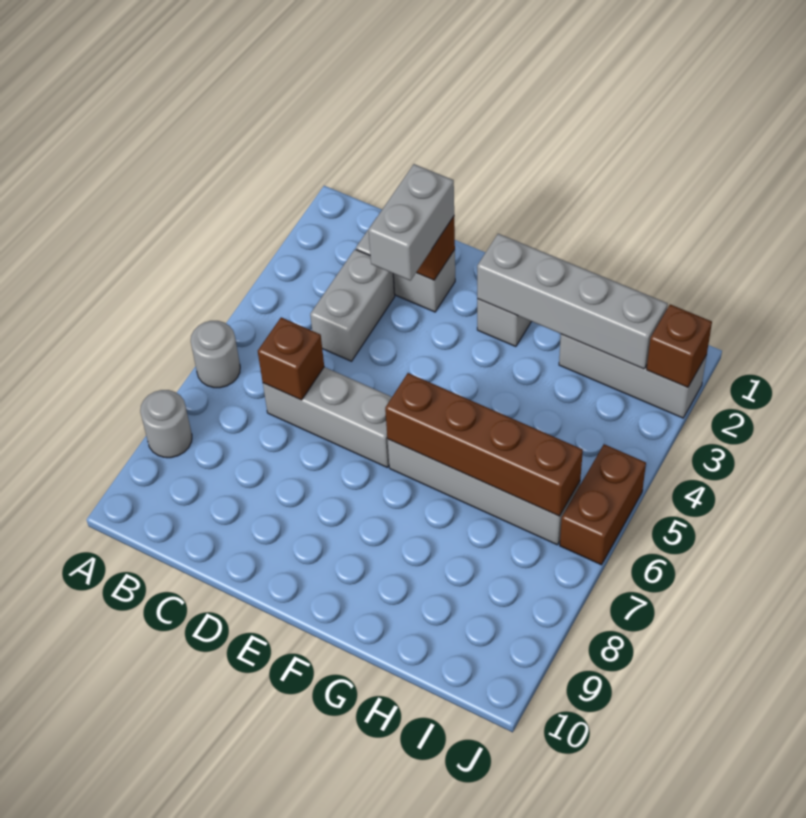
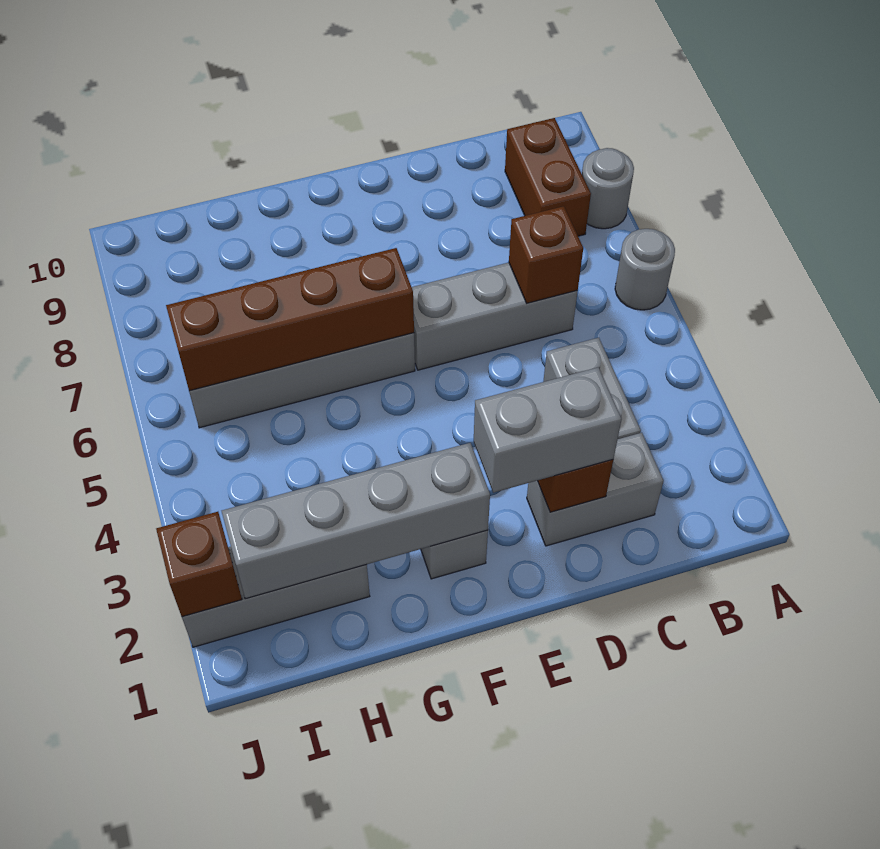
grey brick D2:D3 level 3 -> grey brick D2:E2 level 3
brown brick J5:J6 level 1 -> brown brick B8:B9 level 1

